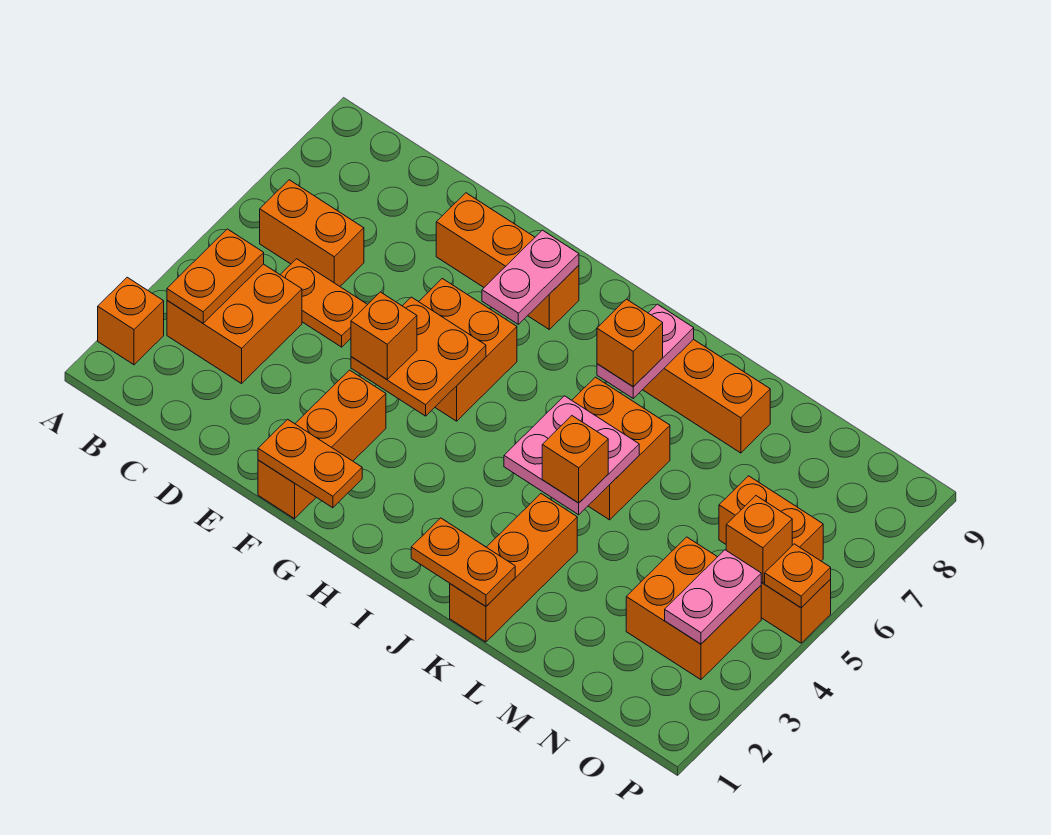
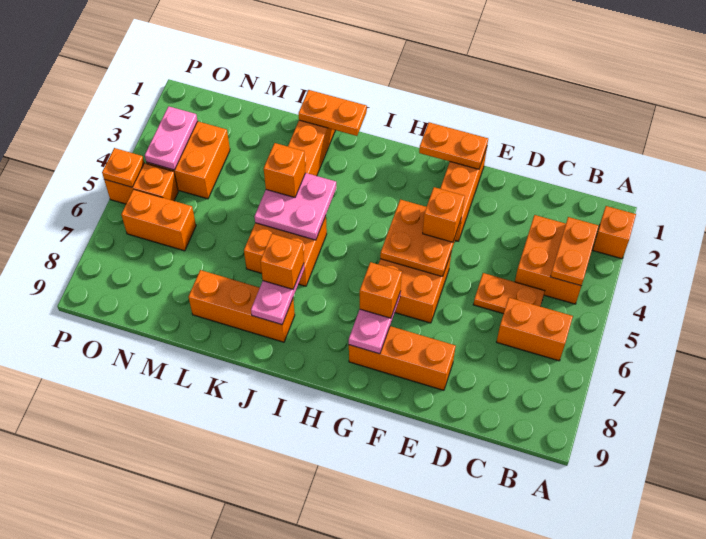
orange brick O5 level 2 -> orange brick G7 level 3

